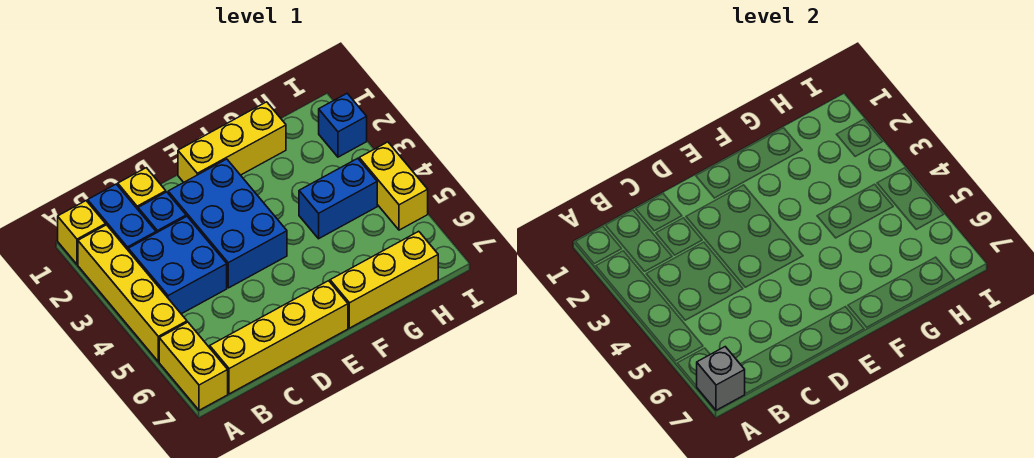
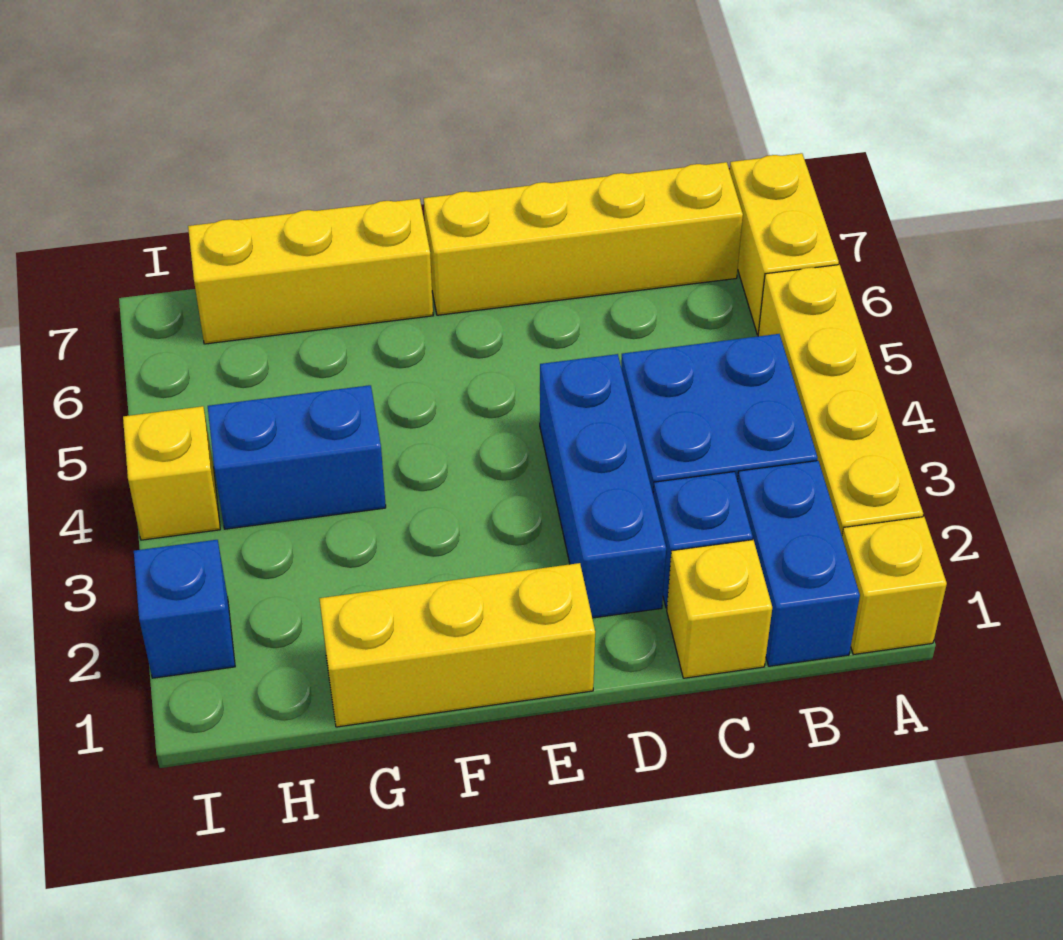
grey brick A7 level 2 -> none
blue brick D2:E4 level 1 -> blue brick D2:D4 level 1
yellow brick I4:I5 level 1 -> yellow brick I4 level 1

